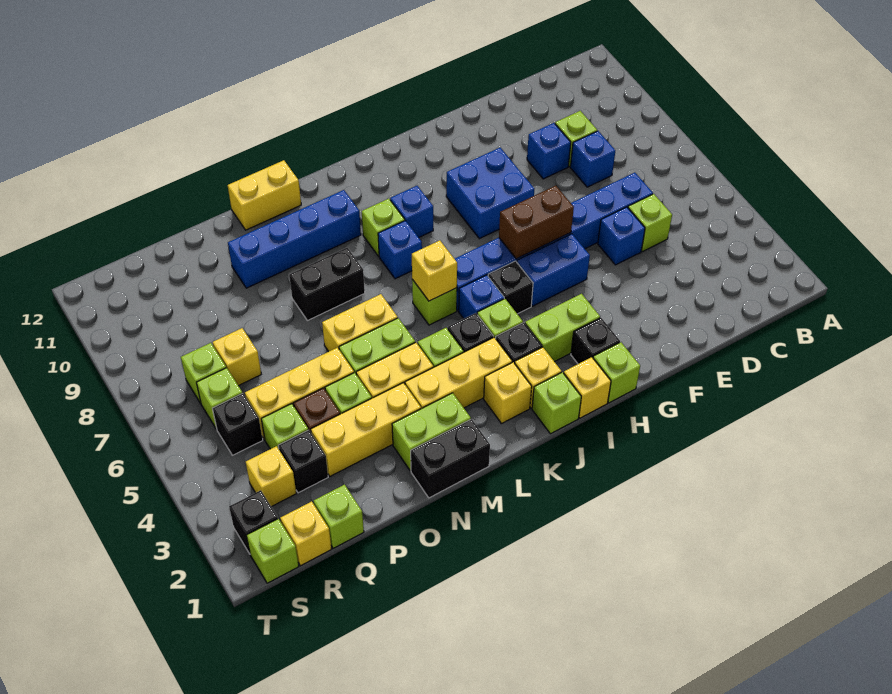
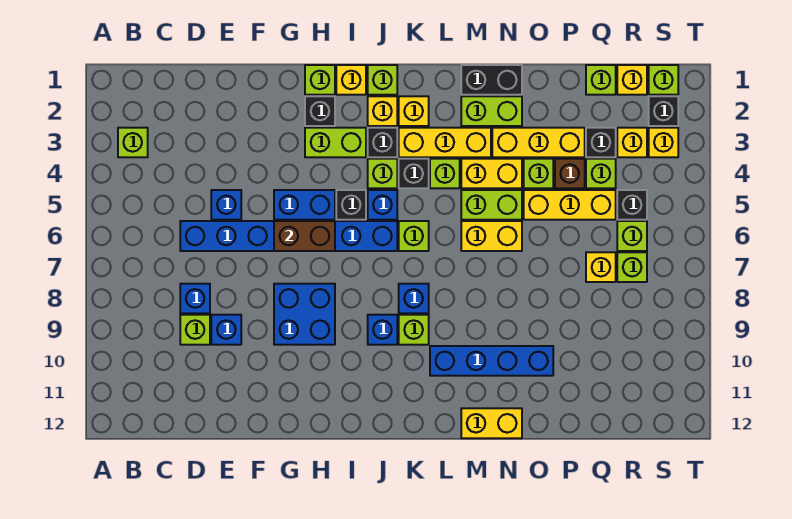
lime brick D5 level 1 -> lime brick B3 level 1
yellow brick K6 level 2 -> yellow brick S3 level 1
black brick M8:N8 level 1 -> none

